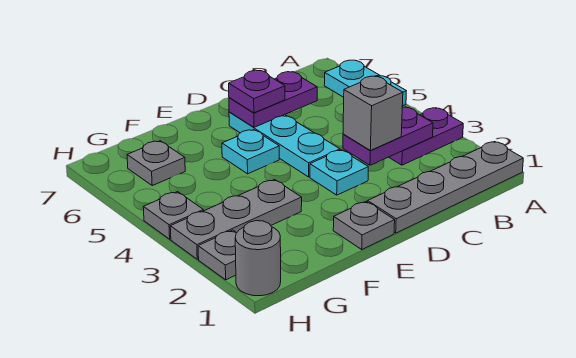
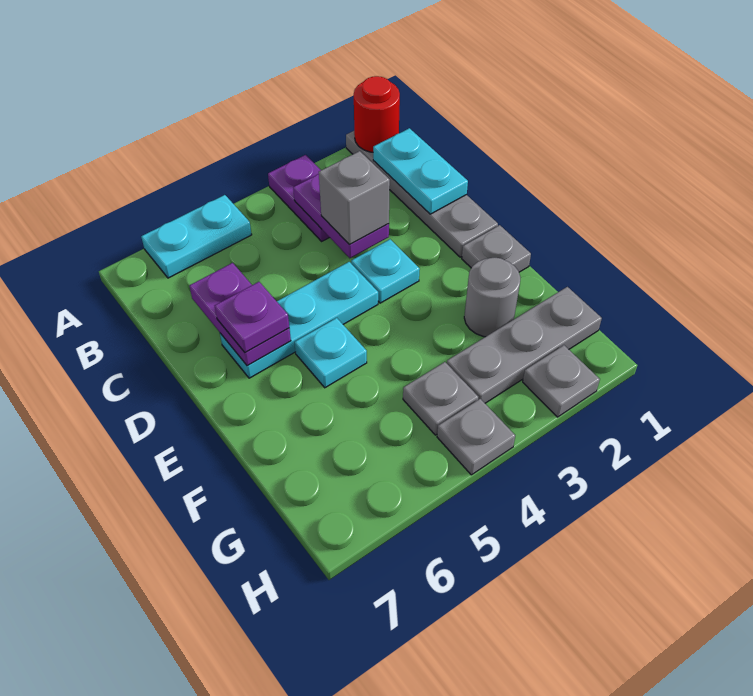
none -> red round brick A1 level 2
none -> cyan plate B1:C1 level 2
grey plate F3:H3 level 1 -> grey plate G1:G3 level 1
grey plate G6 level 1 -> grey plate G4 level 1
grey round brick H1 level 1 -> grey round brick F2 level 1

